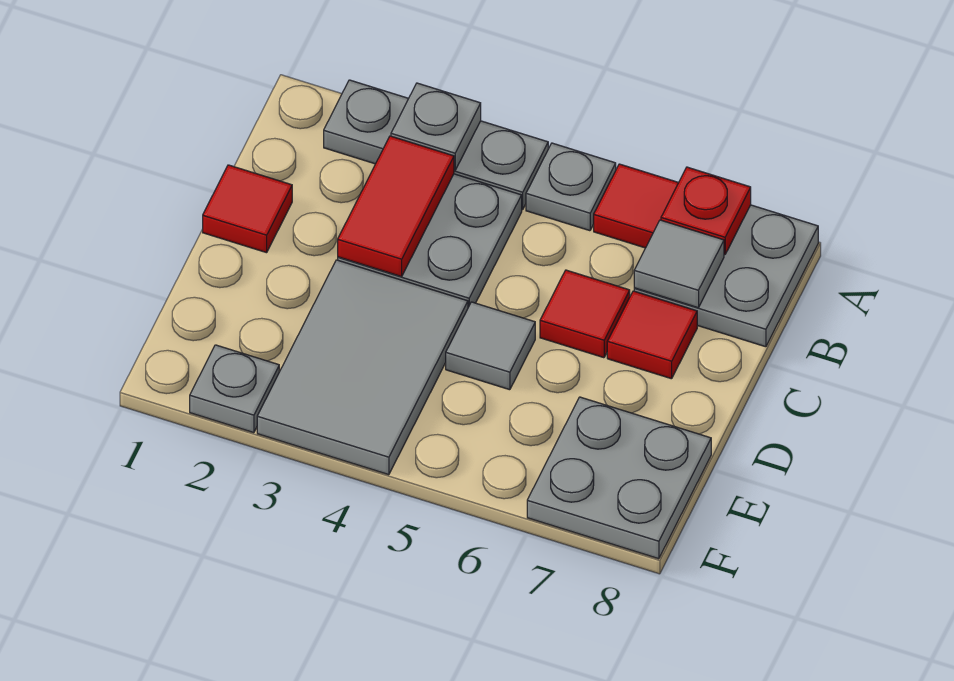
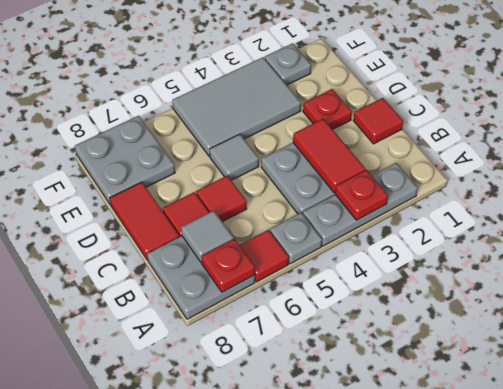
grey plate A3 level 2 -> red plate A3 level 2
none -> red tile C8:D8 level 1
none -> red plate D2 level 1
grey tile D3:F4 level 1 -> grey tile E3:F5 level 1

